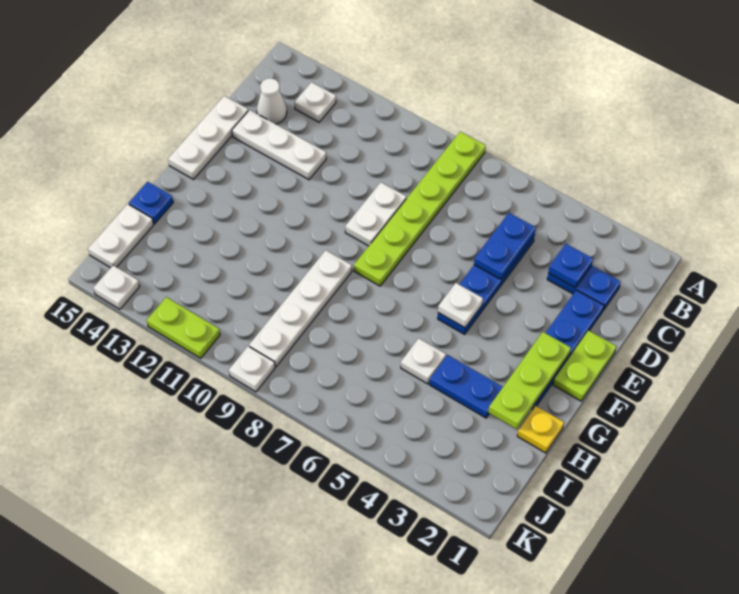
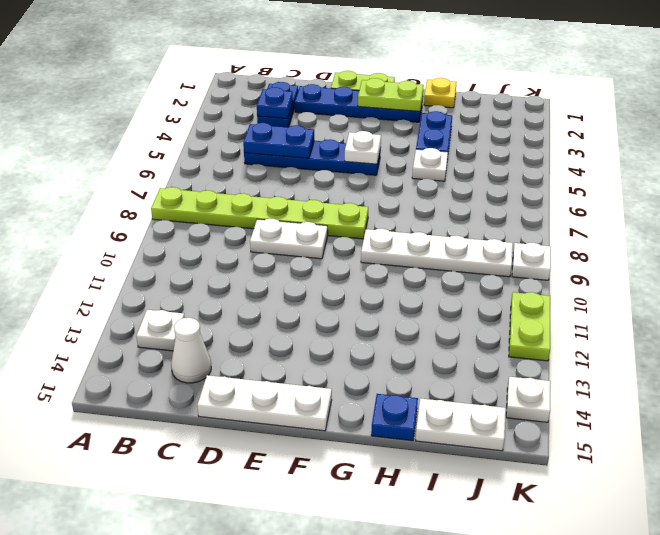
white plate D12:D14 level 1 -> none
lime plate F2:H2 level 2 -> lime plate F2:G2 level 2

